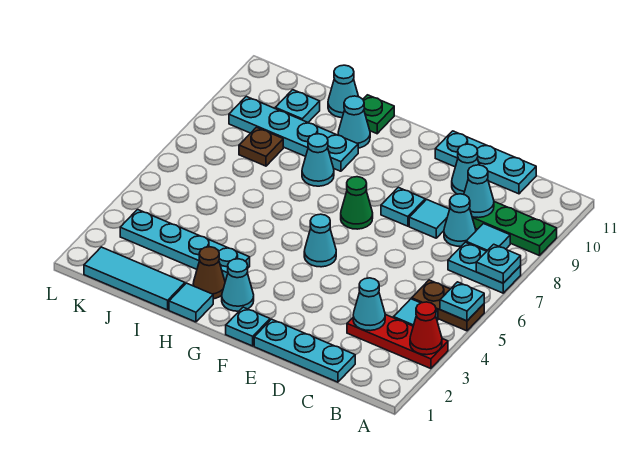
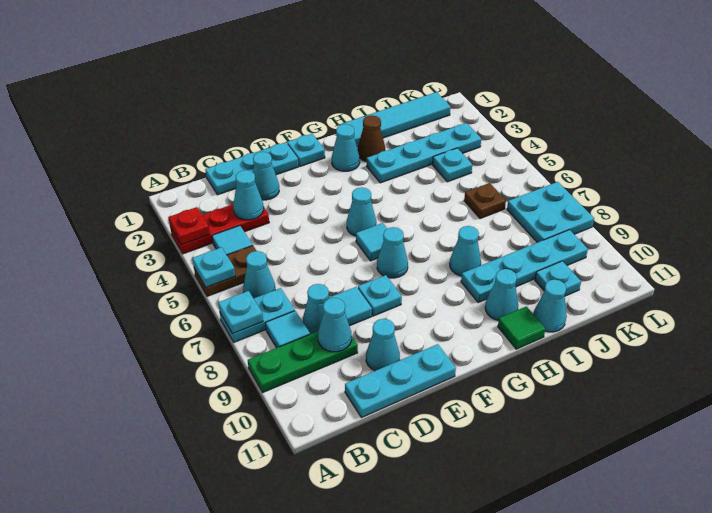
red cone A3 level 2 -> red plate A3 level 2
none -> cyan cone B6 level 1
none -> cyan cone D2 level 1
none -> cyan tile F6 level 1
green cone F7 level 1 -> cyan cone F7 level 1
green plate H11 level 1 -> green tile H11 level 1
none -> cyan plate J4 level 1
brown plate J8 level 1 -> brown plate J6 level 1
none -> cyan plate K7:L8 level 1

